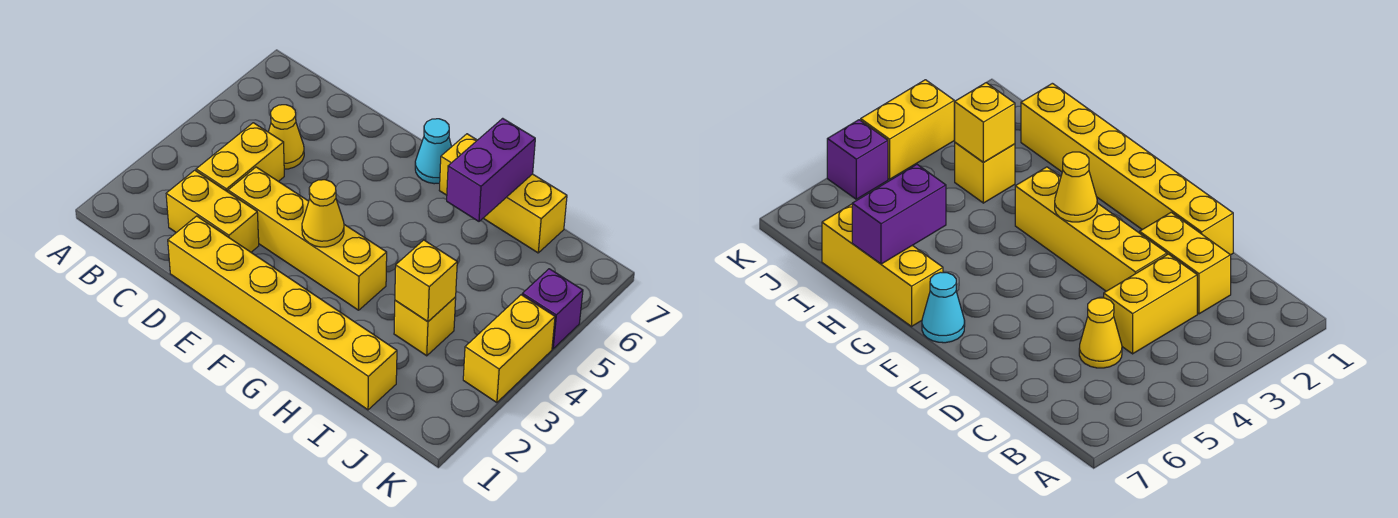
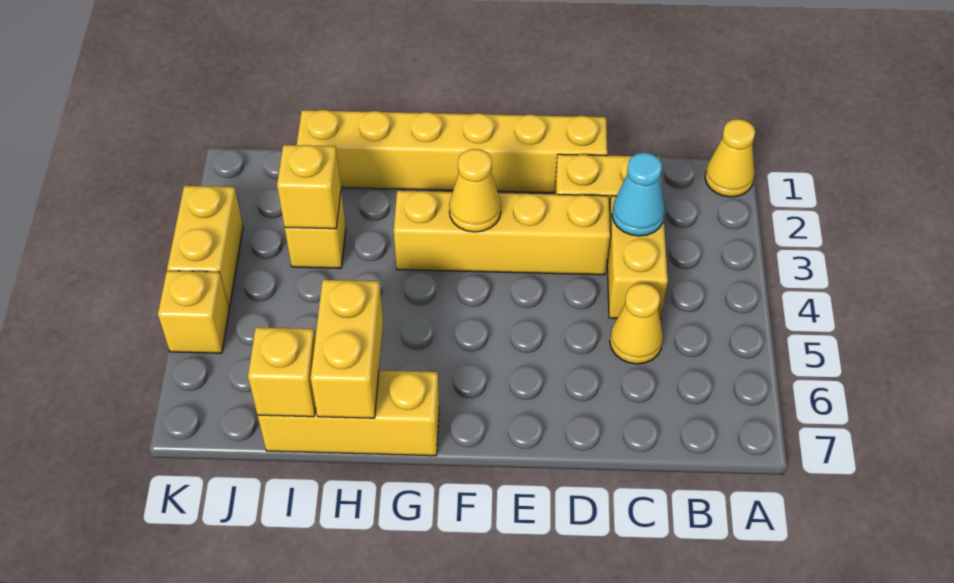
none -> yellow cone A1 level 1
cyan cone F7 level 1 -> cyan cone C3 level 2
purple brick H6:H7 level 2 -> yellow brick H6:H7 level 2
none -> yellow brick I7 level 2
purple brick K5 level 1 -> yellow brick K5 level 1

